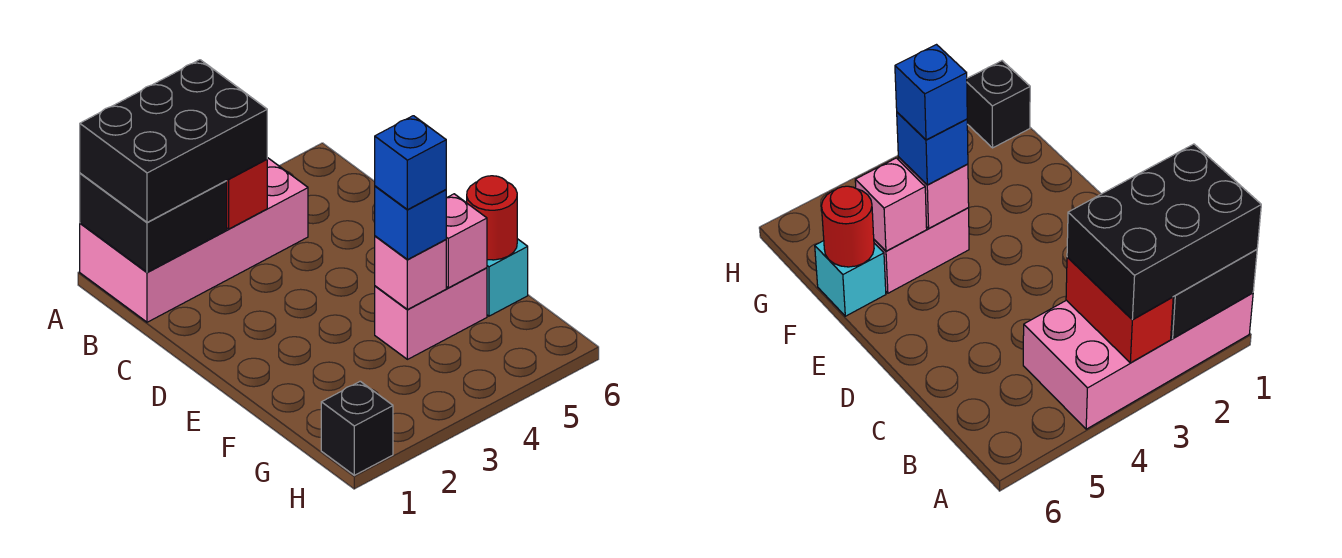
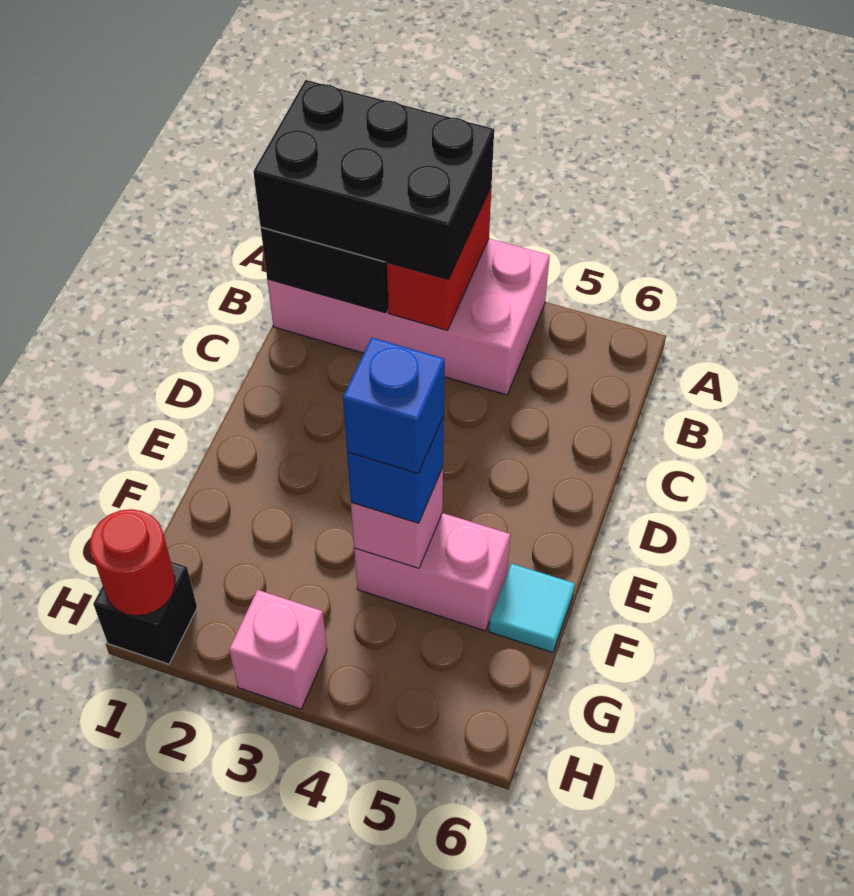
pink brick F5 level 2 -> pink brick H3 level 1
cyan brick F6 level 1 -> cyan tile F6 level 1
red round brick F6 level 2 -> red round brick H1 level 2

